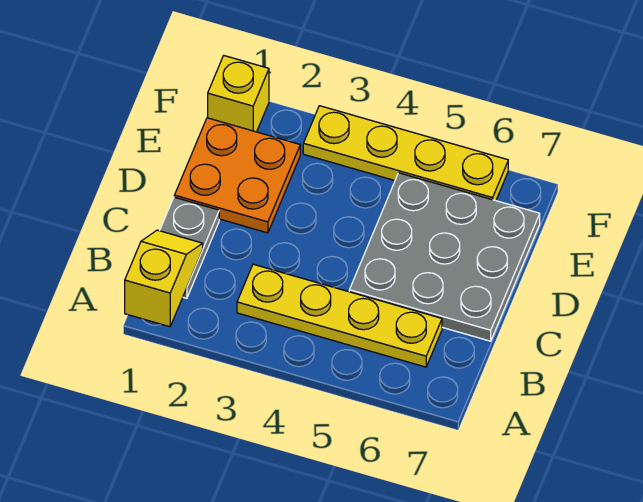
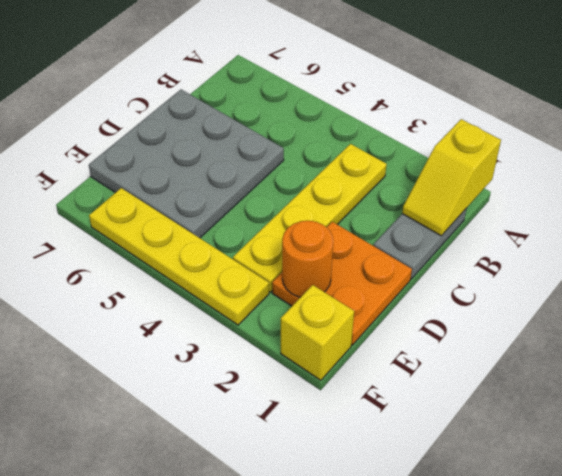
yellow plate B3:B6 level 1 -> yellow plate B3:E3 level 1
none -> orange round brick E2 level 2

